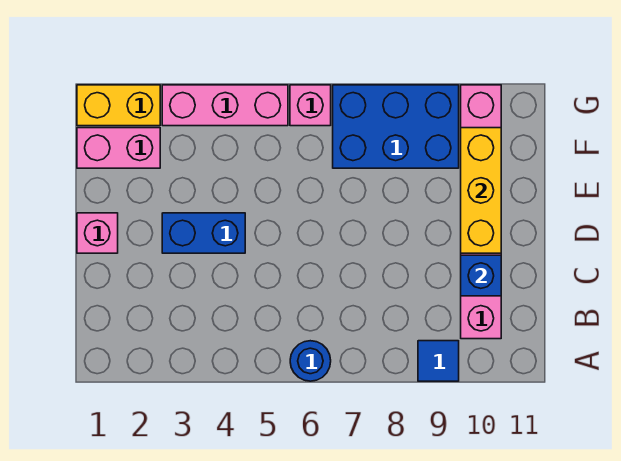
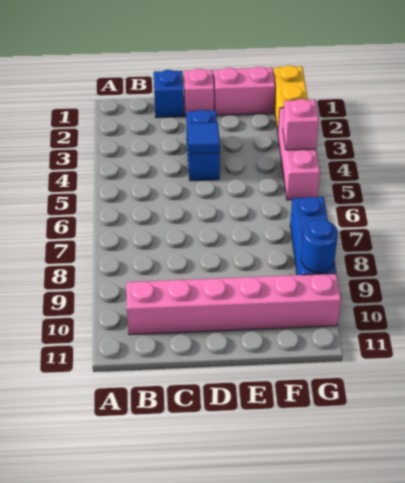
blue round brick A6 level 1 -> blue round brick G9 level 2
blue tile A9 level 1 -> blue tile D4 level 2
blue brick C10 level 2 -> blue brick C1 level 1
yellow brick D10:F10 level 2 -> none
pink brick F1:F2 level 1 -> pink brick E1:F1 level 1
blue brick F7:G9 level 1 -> blue brick G7:G9 level 1
pink brick G6 level 1 -> pink brick G4 level 2

